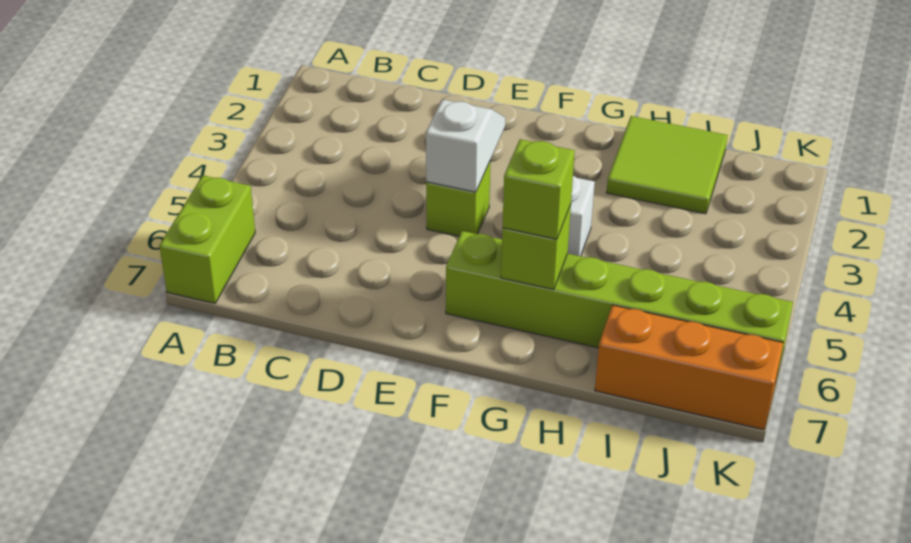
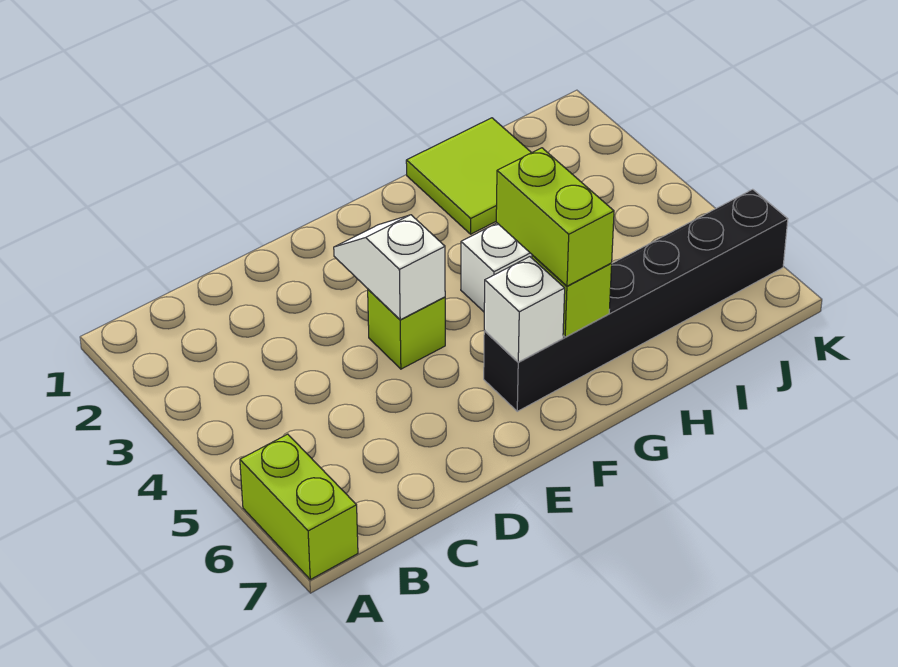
lime brick F6:K6 level 1 -> black brick F6:K6 level 1
none -> white brick F6 level 2
lime brick G6 level 3 -> lime brick G5:G6 level 3
orange brick I7:K7 level 1 -> none

